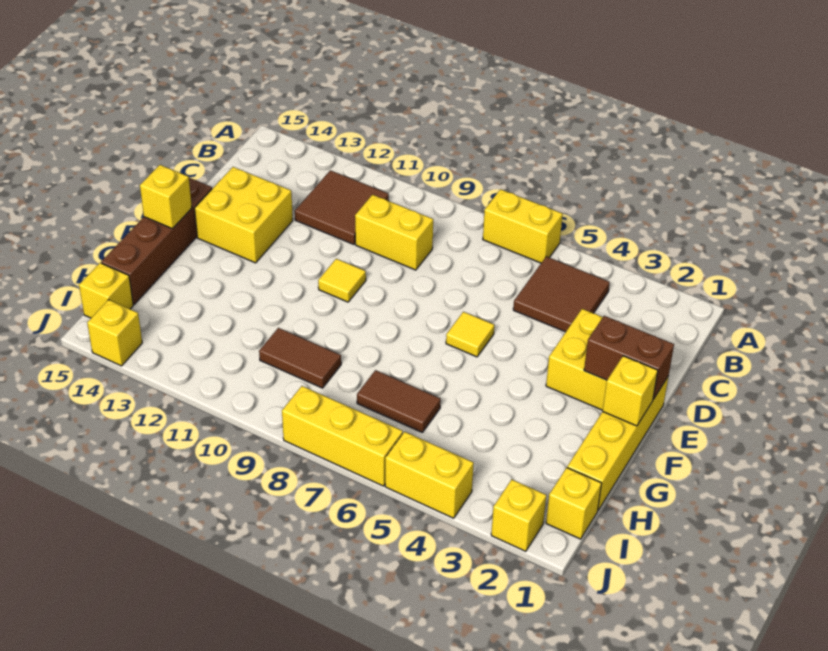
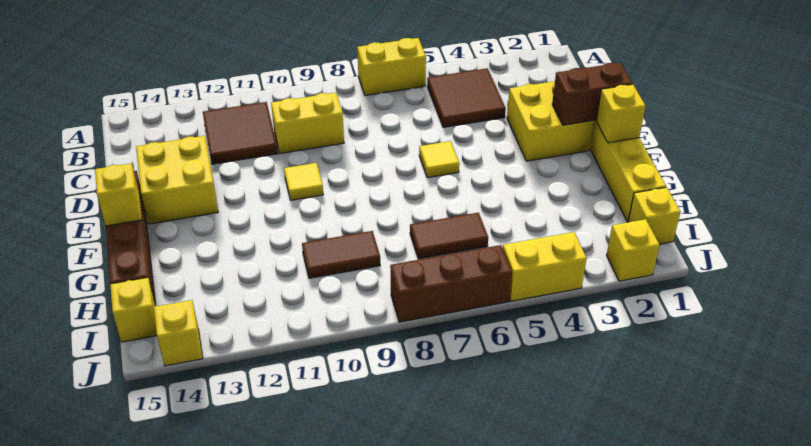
yellow brick J6:J8 level 1 -> brown brick J6:J8 level 1

